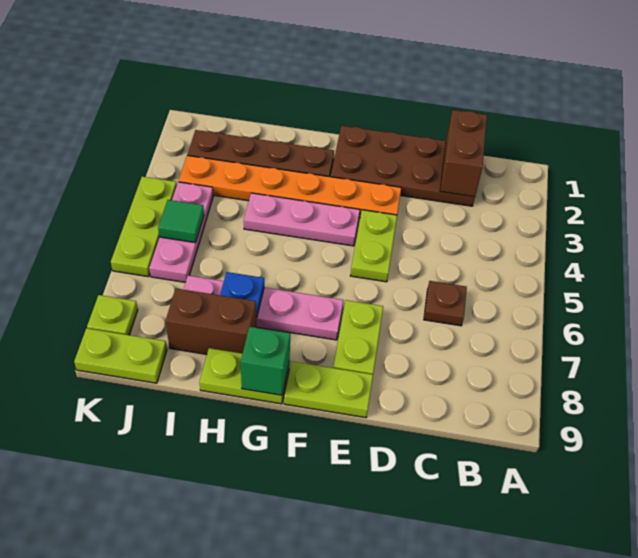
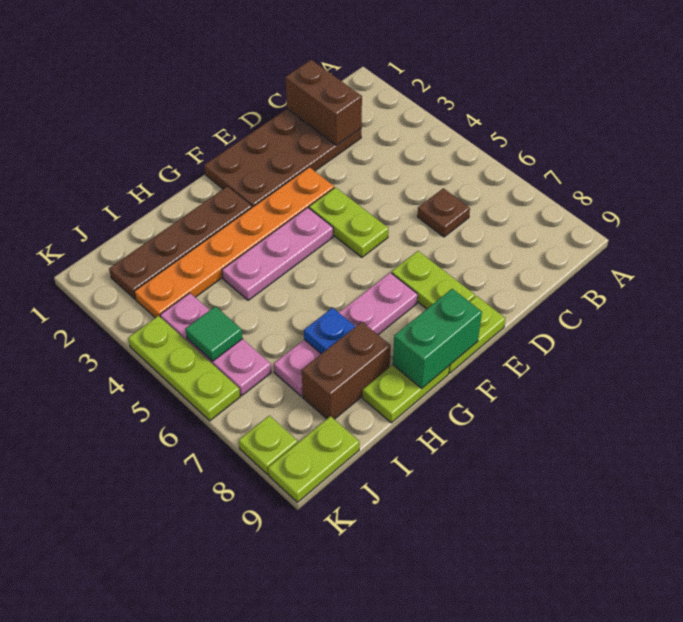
green brick G9 level 2 -> green brick F9:G9 level 2

